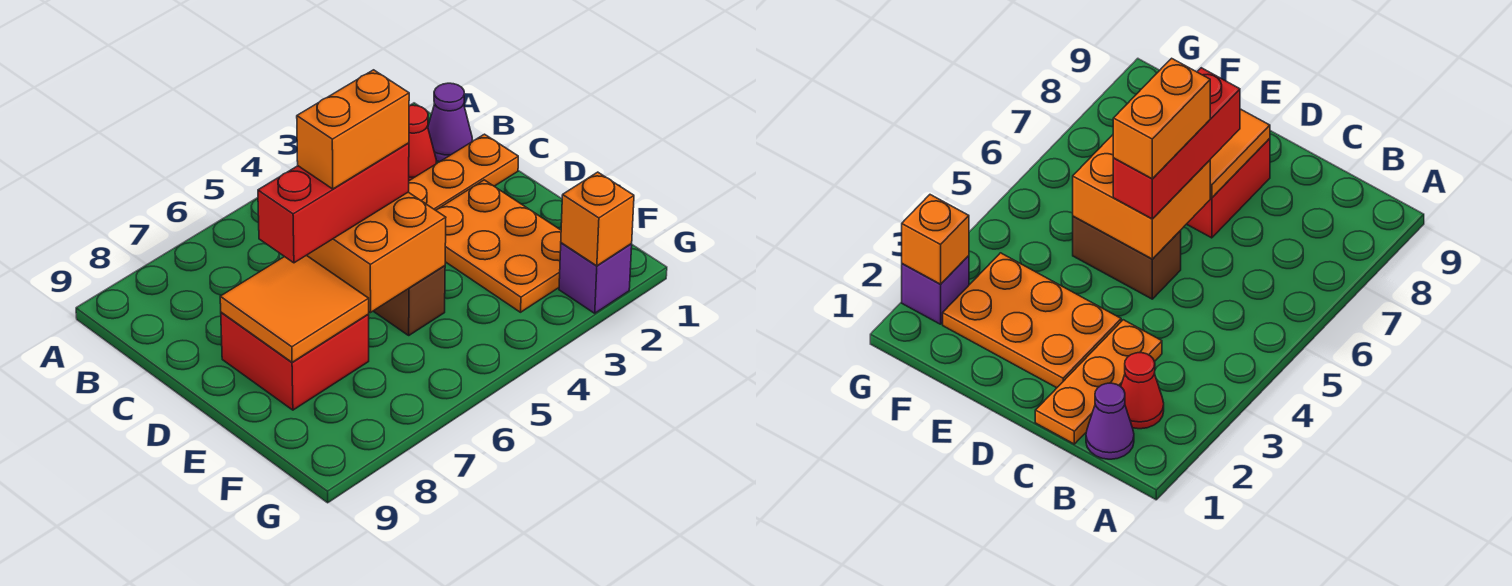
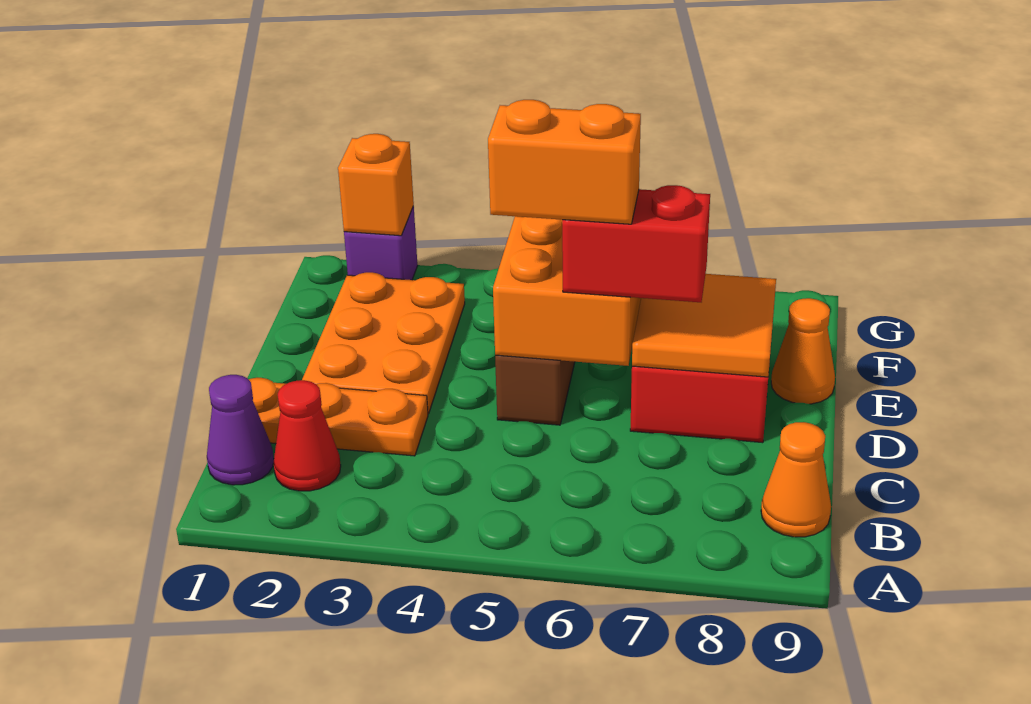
none -> orange cone B9 level 1
red brick D5:D7 level 3 -> red brick D6:D7 level 3
none -> orange cone E9 level 1

